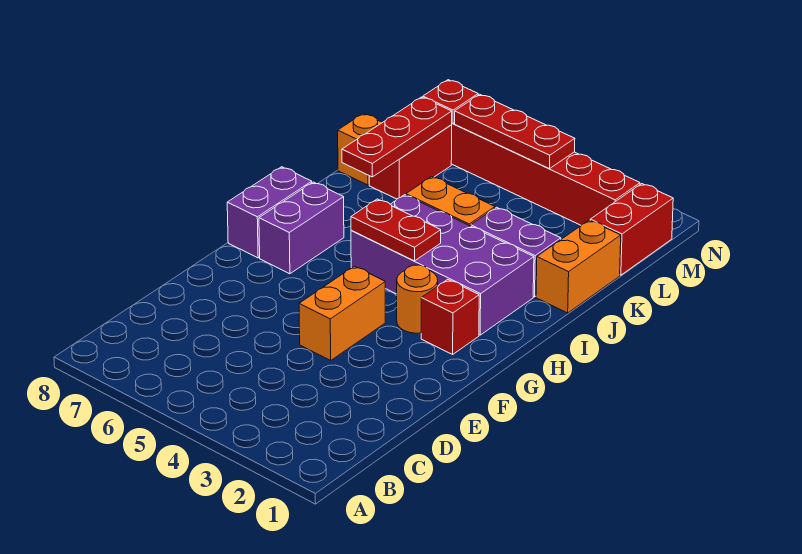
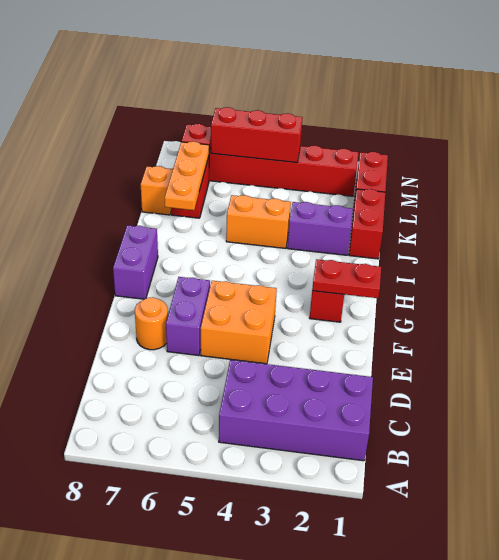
orange brick E4:F4 level 1 -> orange brick E4:F5 level 1
orange round brick G3 level 1 -> orange round brick E7 level 1
purple brick G7:H7 level 1 -> purple brick E6:F6 level 1
purple brick H2:I5 level 1 -> purple brick B1:C4 level 1
red plate H4:H5 level 2 -> red plate G1:G2 level 2
orange brick J1:K1 level 1 -> red brick J1:K1 level 1
red plate J7:L7 level 2 -> orange plate J7:L7 level 2
red plate M4:M6 level 2 -> red brick M4:M6 level 2

